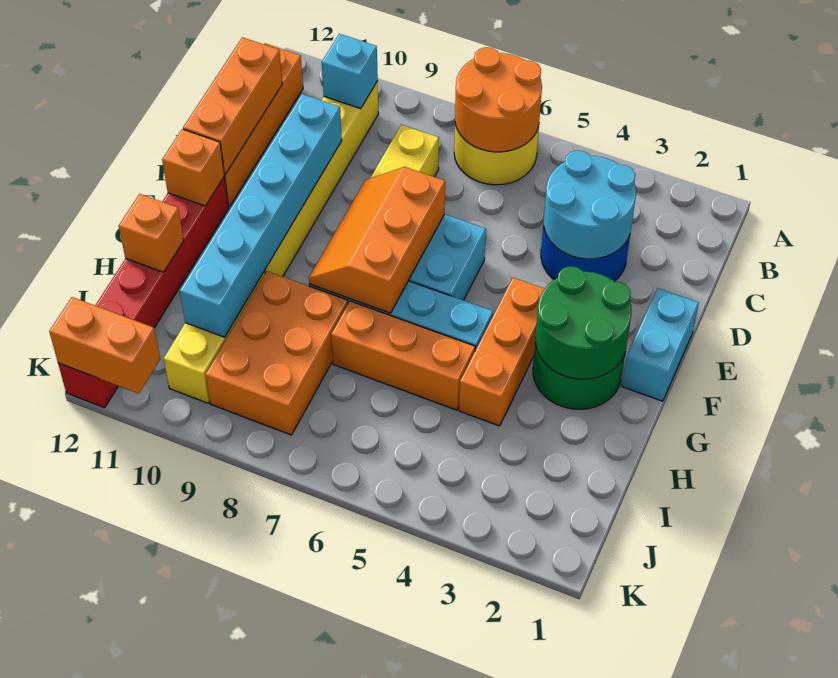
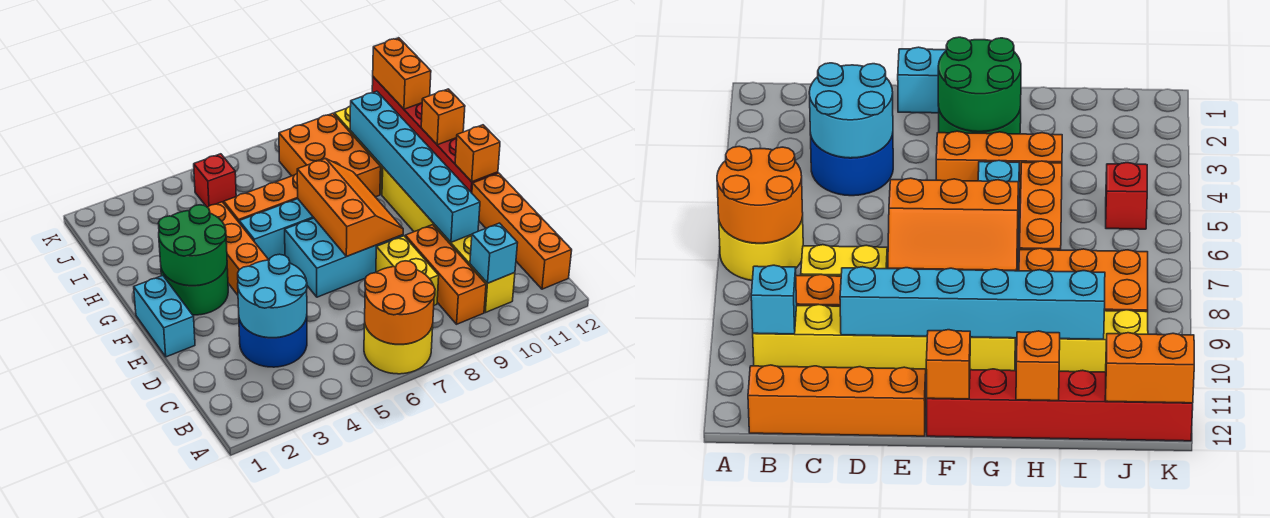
orange brick C12:E12 level 2 -> orange brick B9:D9 level 1
none -> red brick J5 level 1
orange brick K11:K12 level 2 -> orange brick J12:K12 level 2

